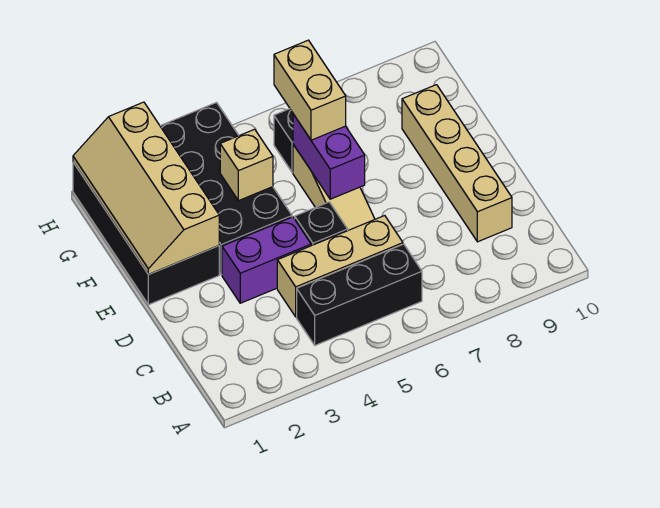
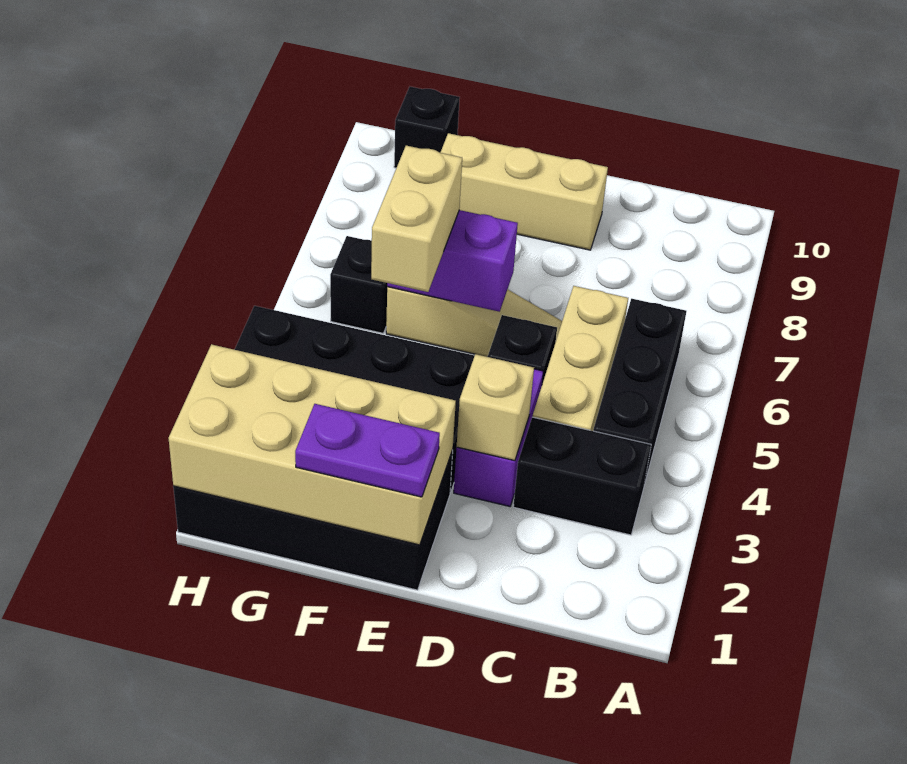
none -> black brick B3:C3 level 1
tan brick C9:F9 level 1 -> tan brick D9:F9 level 1
tan slope E1:H2 level 2 top 2 -> tan brick E1:H2 level 2
none -> purple plate E1:F1 level 3
tan brick F4 level 2 -> tan brick D3 level 2
tan brick F6:G6 level 3 -> tan brick F5:F6 level 3
none -> black brick G10 level 1

